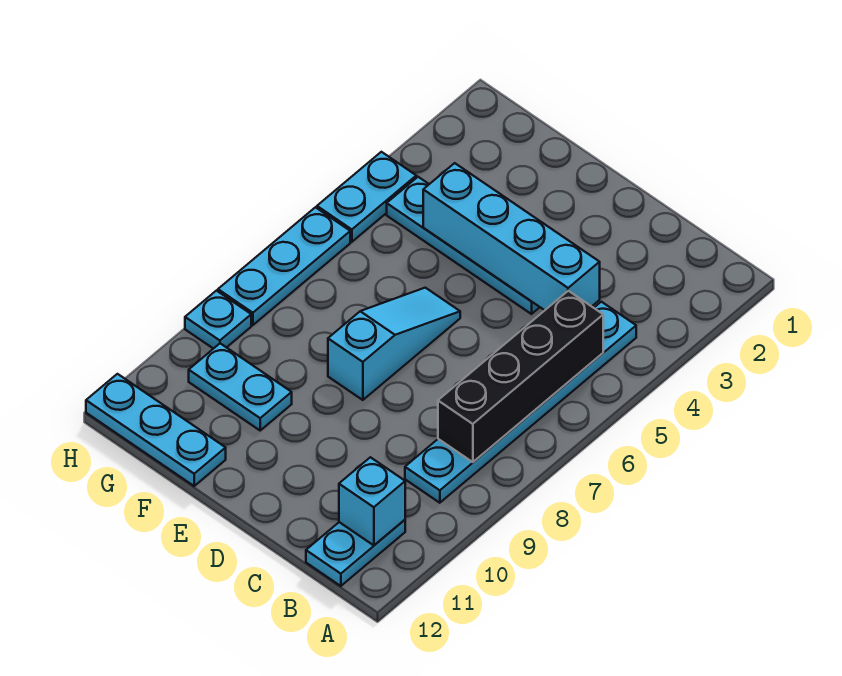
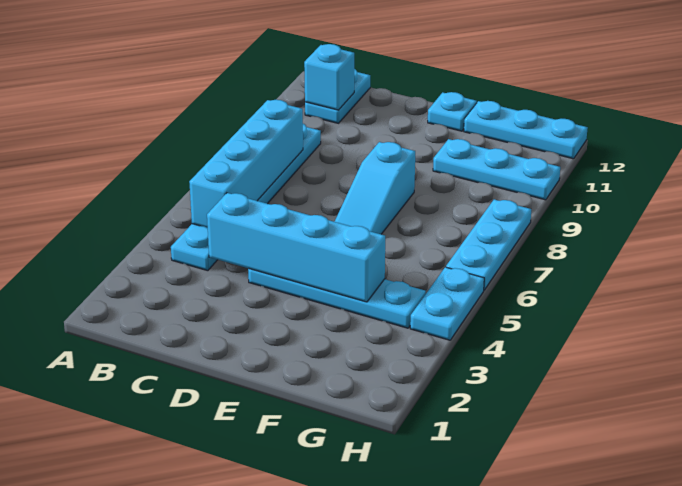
black brick B5:B8 level 2 -> cyan brick B5:B8 level 2
cyan plate F10:G10 level 1 -> cyan plate F10:H10 level 1
cyan plate H9 level 1 -> cyan plate E12 level 1

